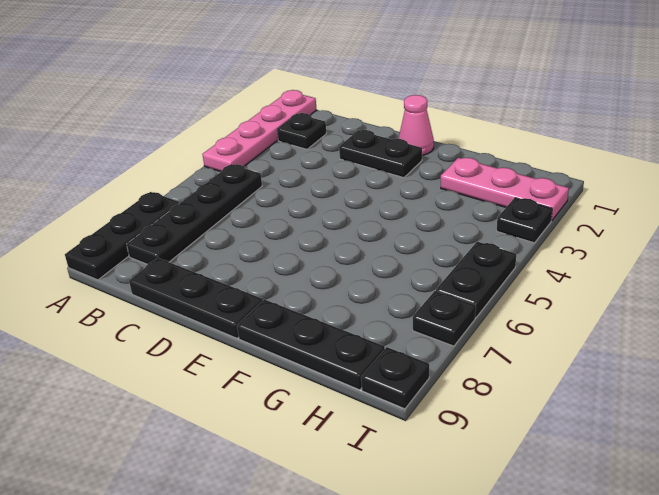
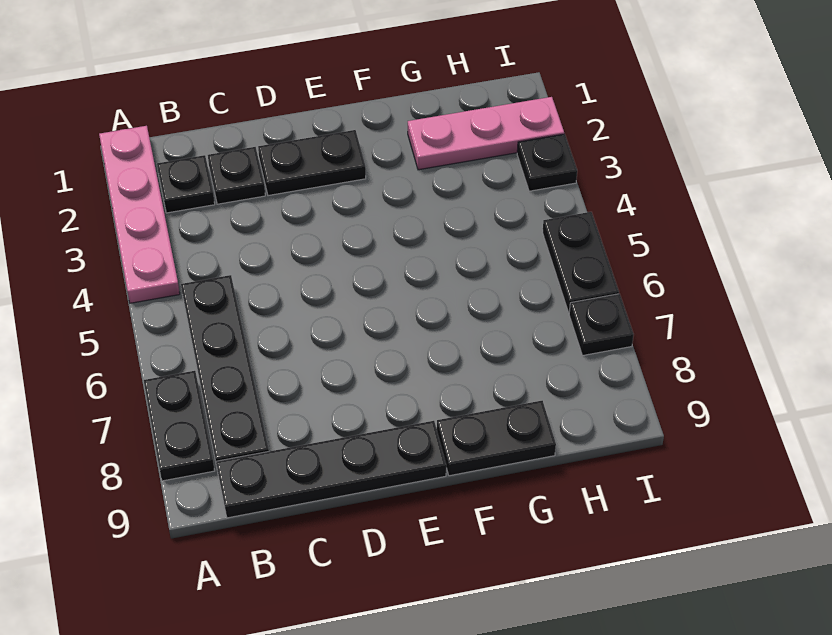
black plate A7:A9 level 1 -> black plate A7:A8 level 1
black plate C9:E9 level 1 -> black plate B9:E9 level 1
pink cone E1 level 1 -> none
black plate F9:H9 level 1 -> black plate F9:G9 level 1
black plate I9 level 1 -> black plate C2 level 1

